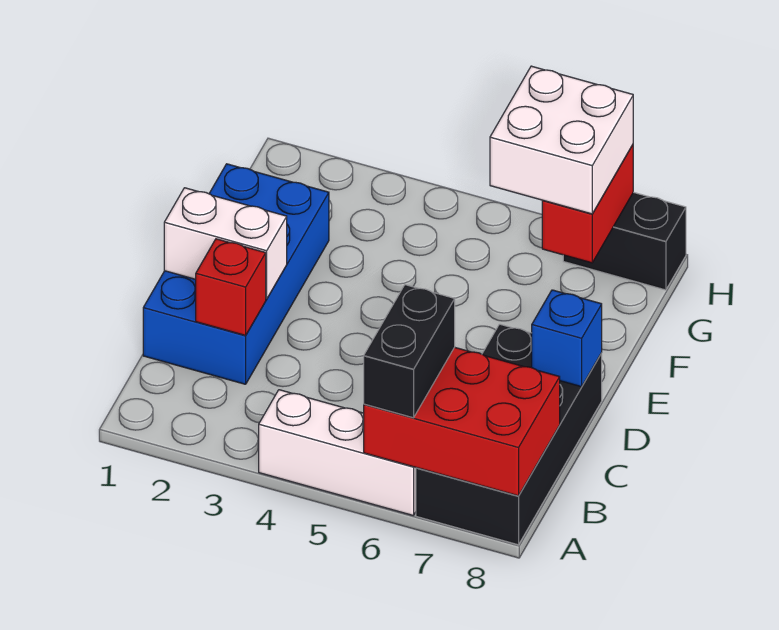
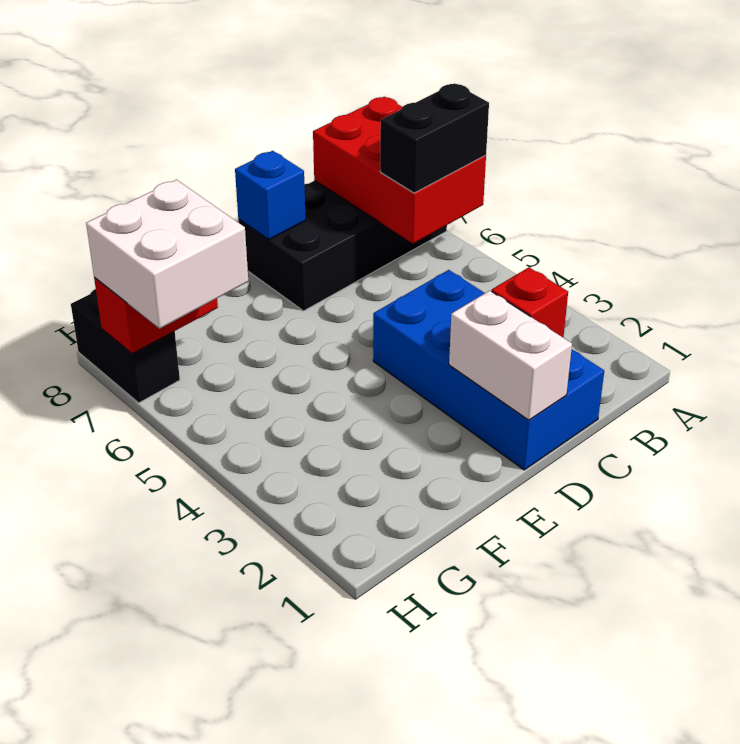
white brick A4:A6 level 1 -> none
blue brick C1:F2 level 1 -> blue brick C1:D4 level 1

